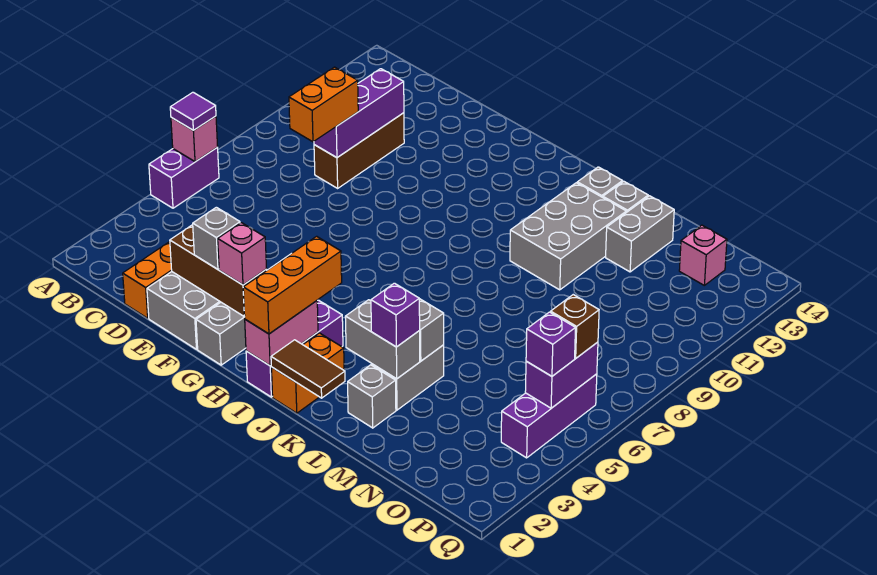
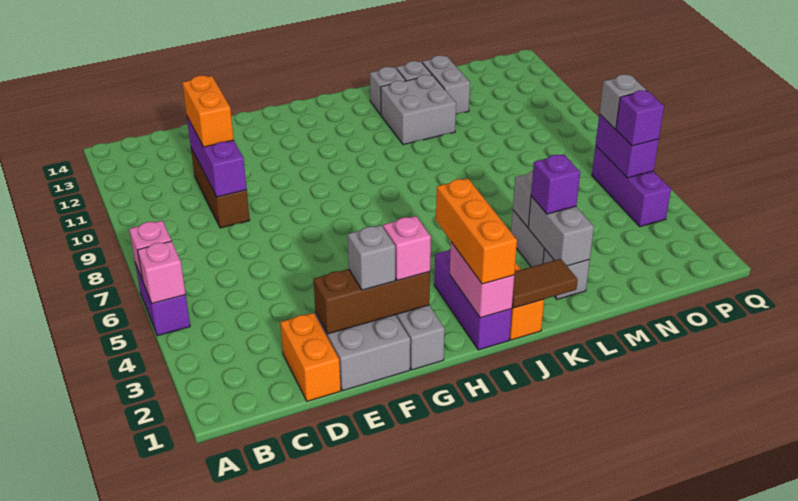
purple tile A6 level 3 -> none
orange brick D8:D9 level 3 -> orange brick D10:D11 level 3
grey brick K3:L3 level 2 -> grey brick L2:L3 level 2
grey brick K10:L12 level 1 -> grey brick K11:L12 level 1
pink brick O13 level 1 -> pink brick A5 level 2
brown brick P6 level 3 -> grey brick P6 level 3

